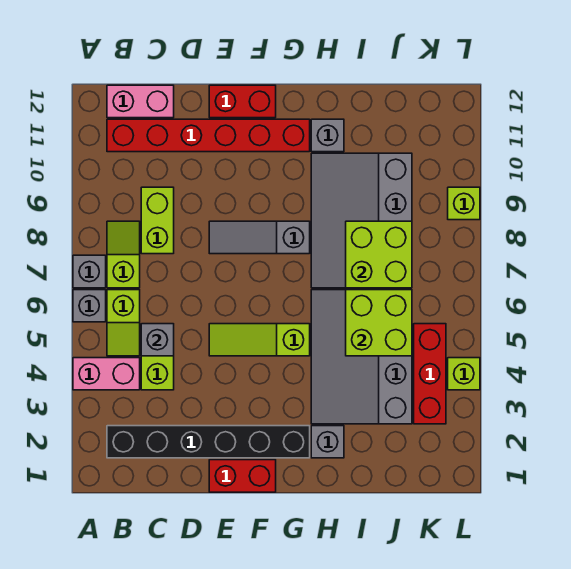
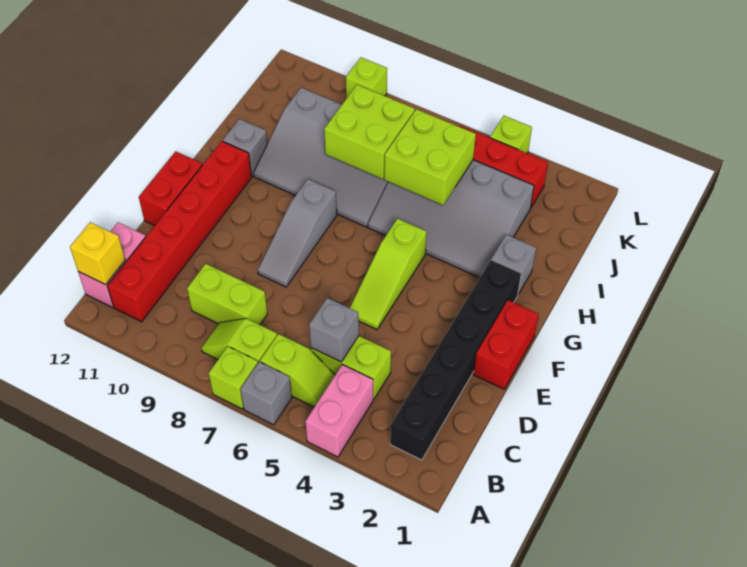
grey brick A7 level 1 -> lime brick A7 level 1
none -> yellow brick B12 level 2

